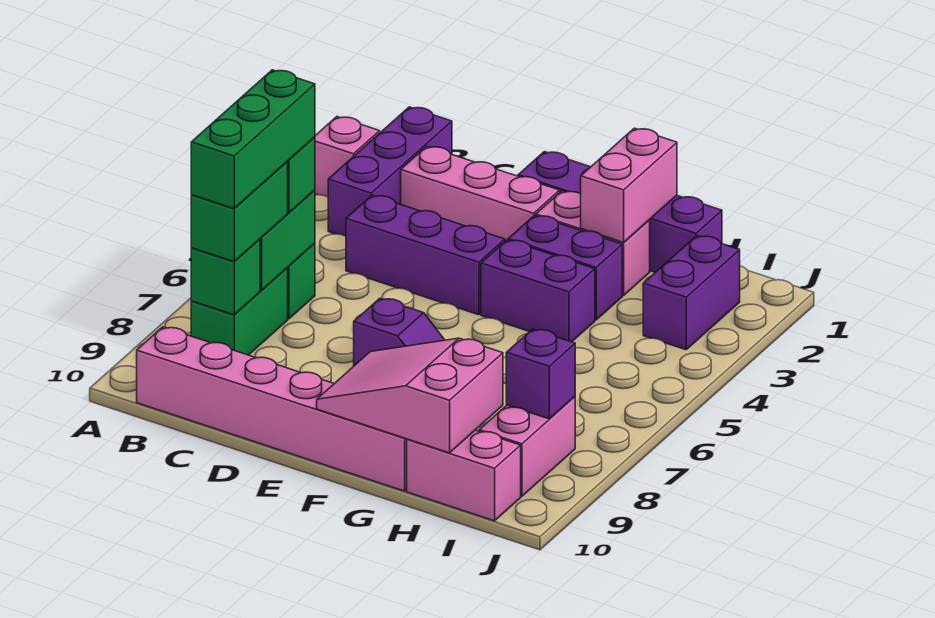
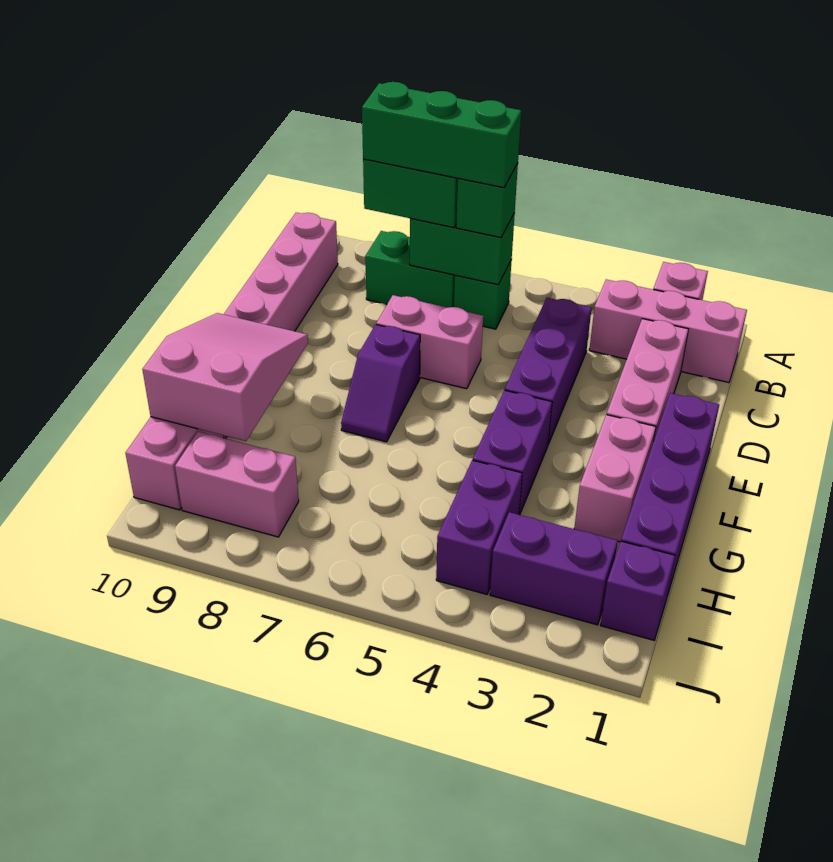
purple brick B1:B3 level 1 -> pink brick B1:B3 level 1
green brick B8 level 2 -> none
purple brick F3:G3 level 1 -> purple brick H4:I4 level 1
pink brick G1:G2 level 2 -> pink brick D6:D7 level 1
purple brick I8 level 2 -> purple brick I1 level 1

